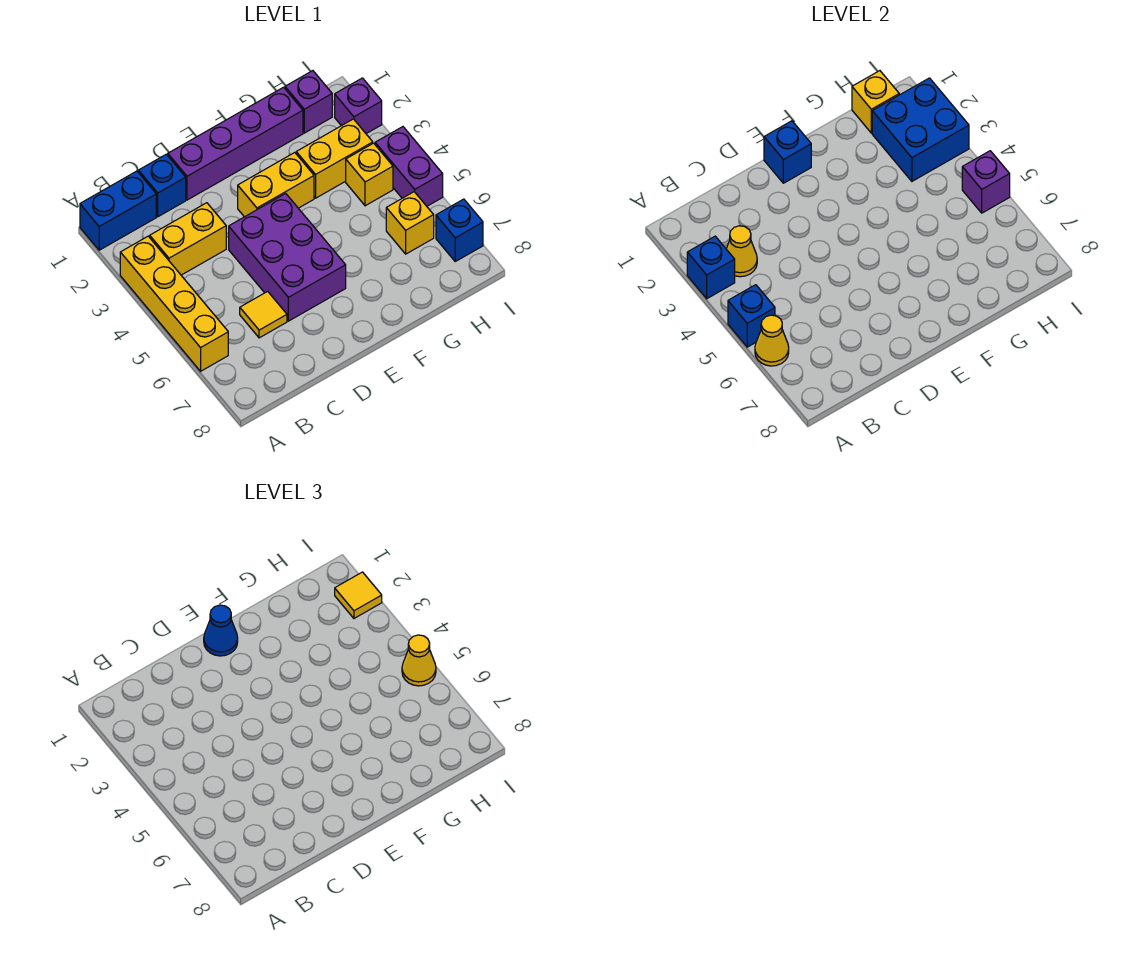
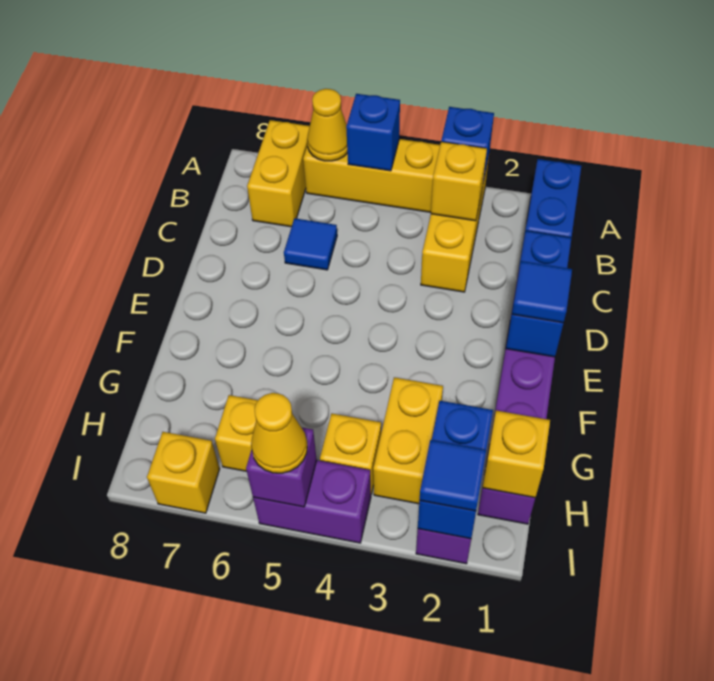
yellow cone B3 level 2 -> yellow brick B3 level 2
yellow tile C6 level 1 -> blue tile C6 level 1
purple brick D4:E6 level 1 -> none
blue cone E1 level 3 -> blue tile E1 level 3
yellow brick E3:F3 level 1 -> yellow brick A7:B7 level 1
blue brick H2:I3 level 2 -> blue brick H2:I2 level 2
yellow tile I2 level 3 -> blue tile I2 level 3
blue brick I7 level 1 -> yellow brick I7 level 1

